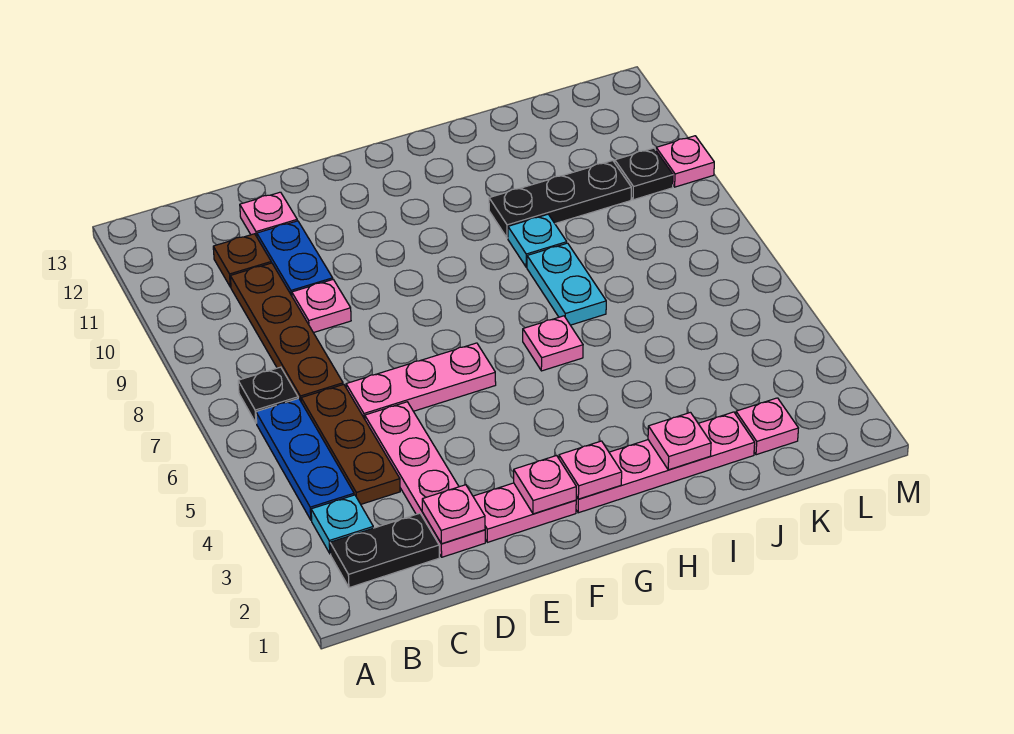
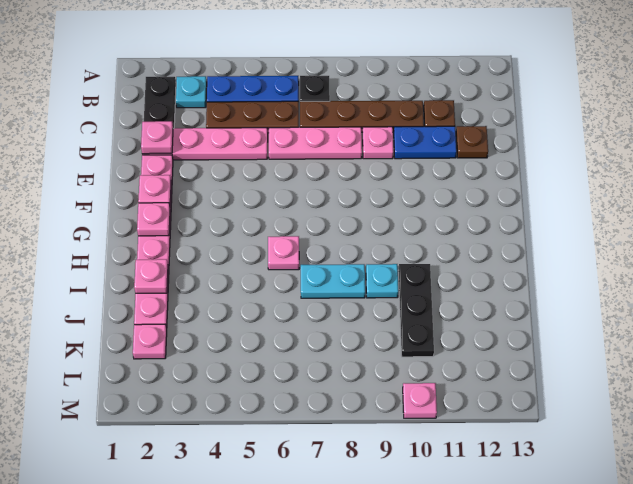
pink plate D6:F6 level 1 -> pink plate D6:D8 level 1
pink plate D12 level 1 -> brown plate D12 level 1
black plate L10 level 1 -> none

